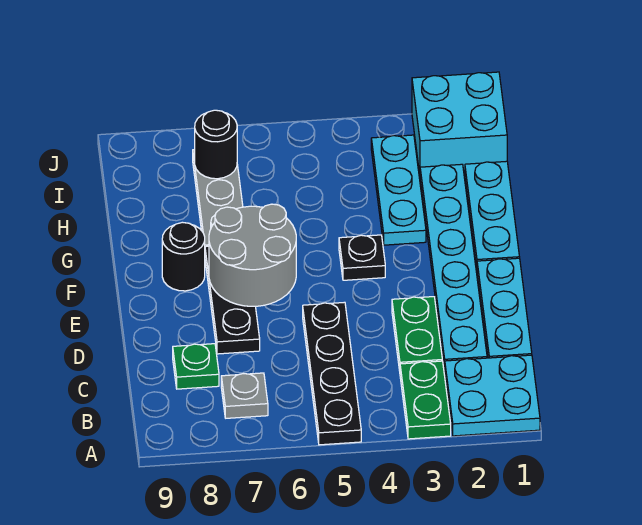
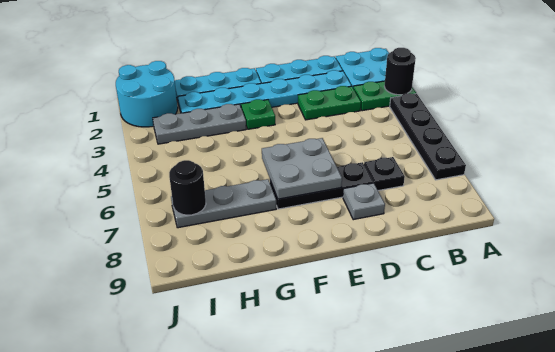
black plate A5:D5 level 1 -> black plate A4:A7 level 1
grey plate B7 level 1 -> grey plate D8 level 1
green plate C8 level 1 -> green plate F3 level 1
grey round brick E6:F7 level 2 -> grey plate E6:F7 level 2
black plate F4 level 1 -> black plate C7 level 1
black round brick F8 level 1 -> black round brick A3 level 2
cyan plate G3:I3 level 1 -> grey plate G3:I3 level 1
cyan brick I1:J2 level 1 -> cyan round brick I1:J2 level 1

